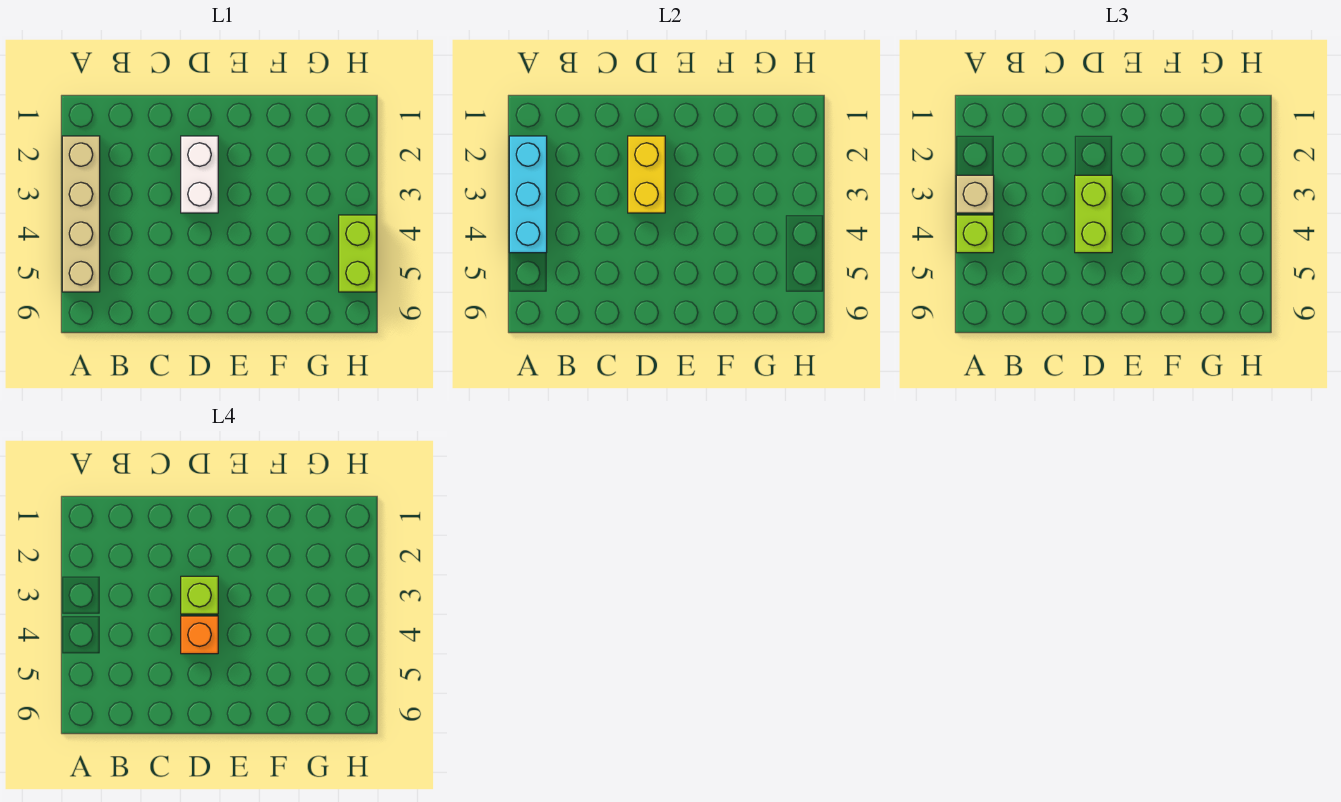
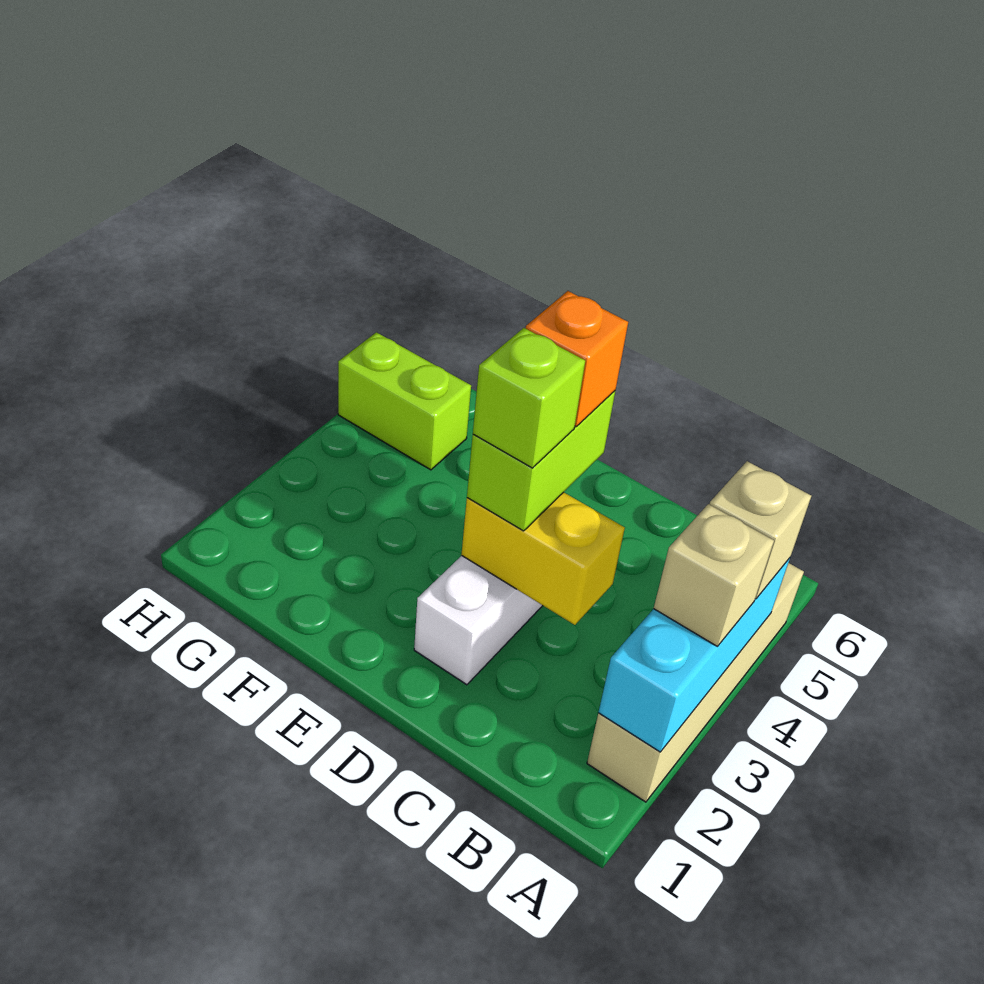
lime brick A4 level 3 -> tan brick A4 level 3
yellow brick D2:D3 level 2 -> yellow brick C3:D3 level 2
lime brick H4:H5 level 1 -> lime brick G5:H5 level 1

